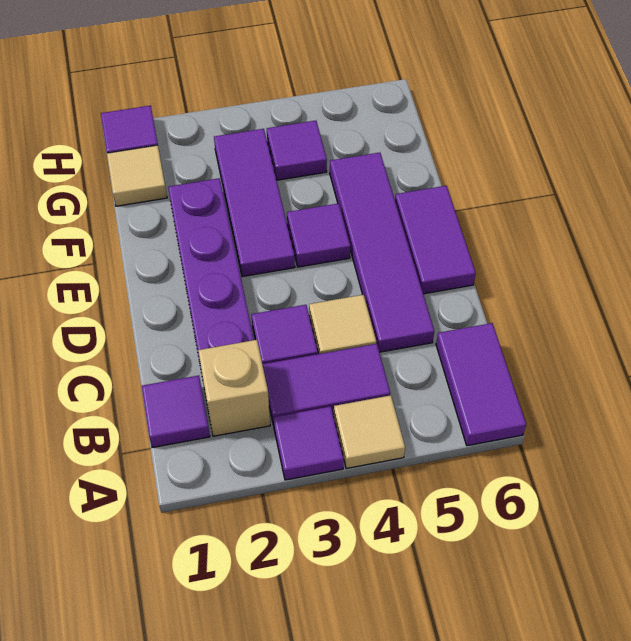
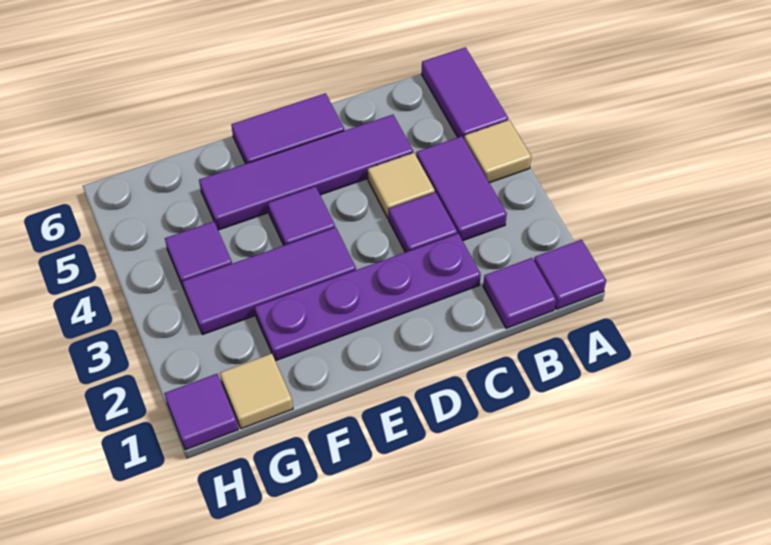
purple tile A3 level 1 -> purple tile A1 level 1
purple tile A6:B6 level 1 -> purple tile A5:A6 level 1
tan brick B2 level 1 -> none

